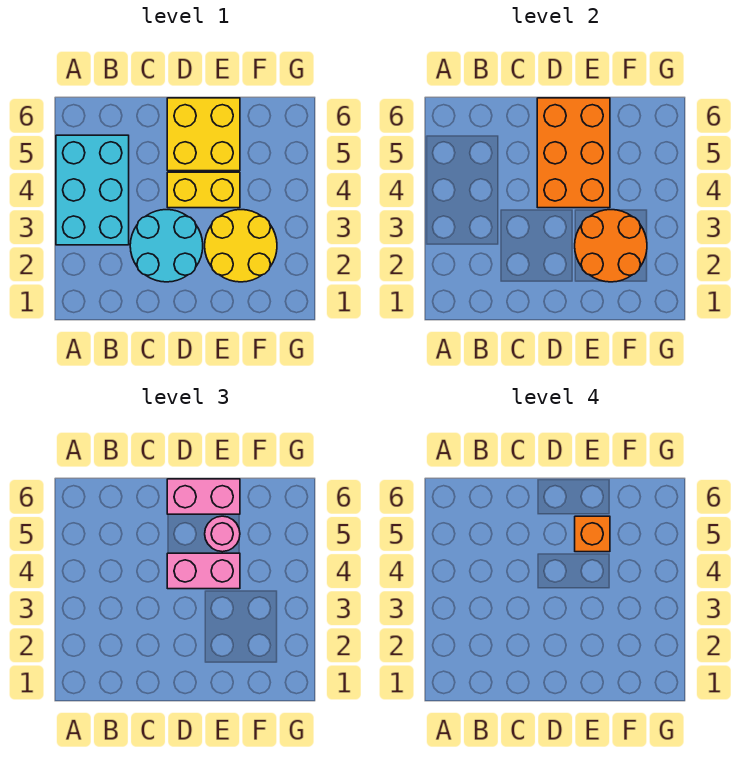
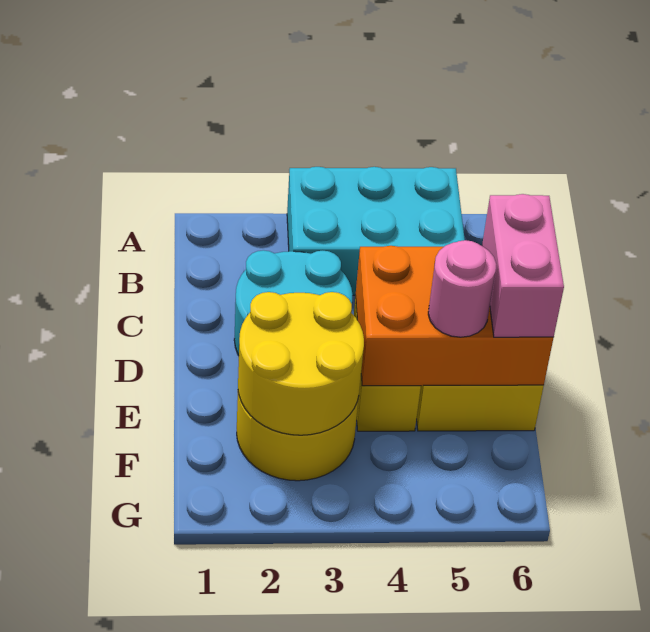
pink brick D4:E4 level 3 -> none
orange round brick E2:F3 level 2 -> yellow round brick E2:F3 level 2
orange brick E5 level 4 -> none

